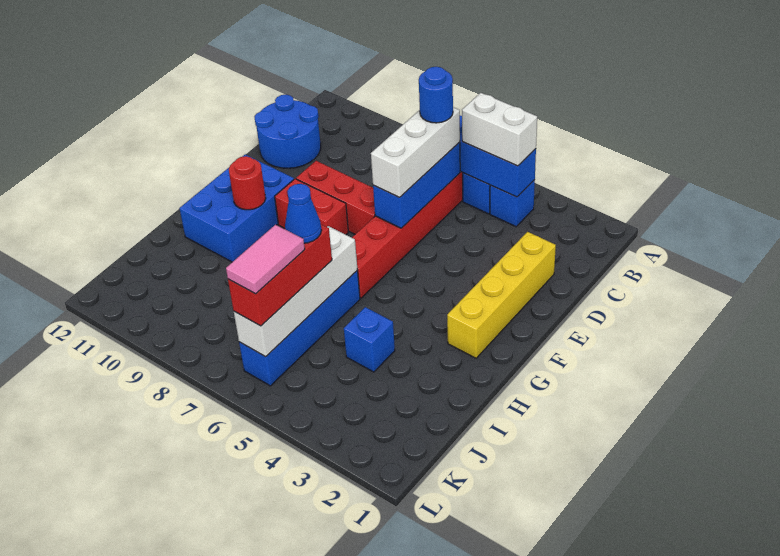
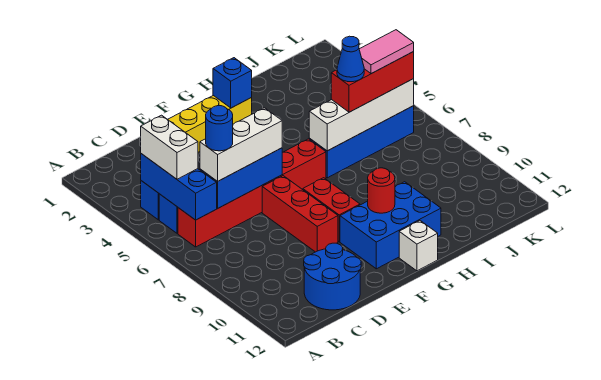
none -> white brick G12 level 1
blue brick I4 level 1 -> blue brick G2 level 2

